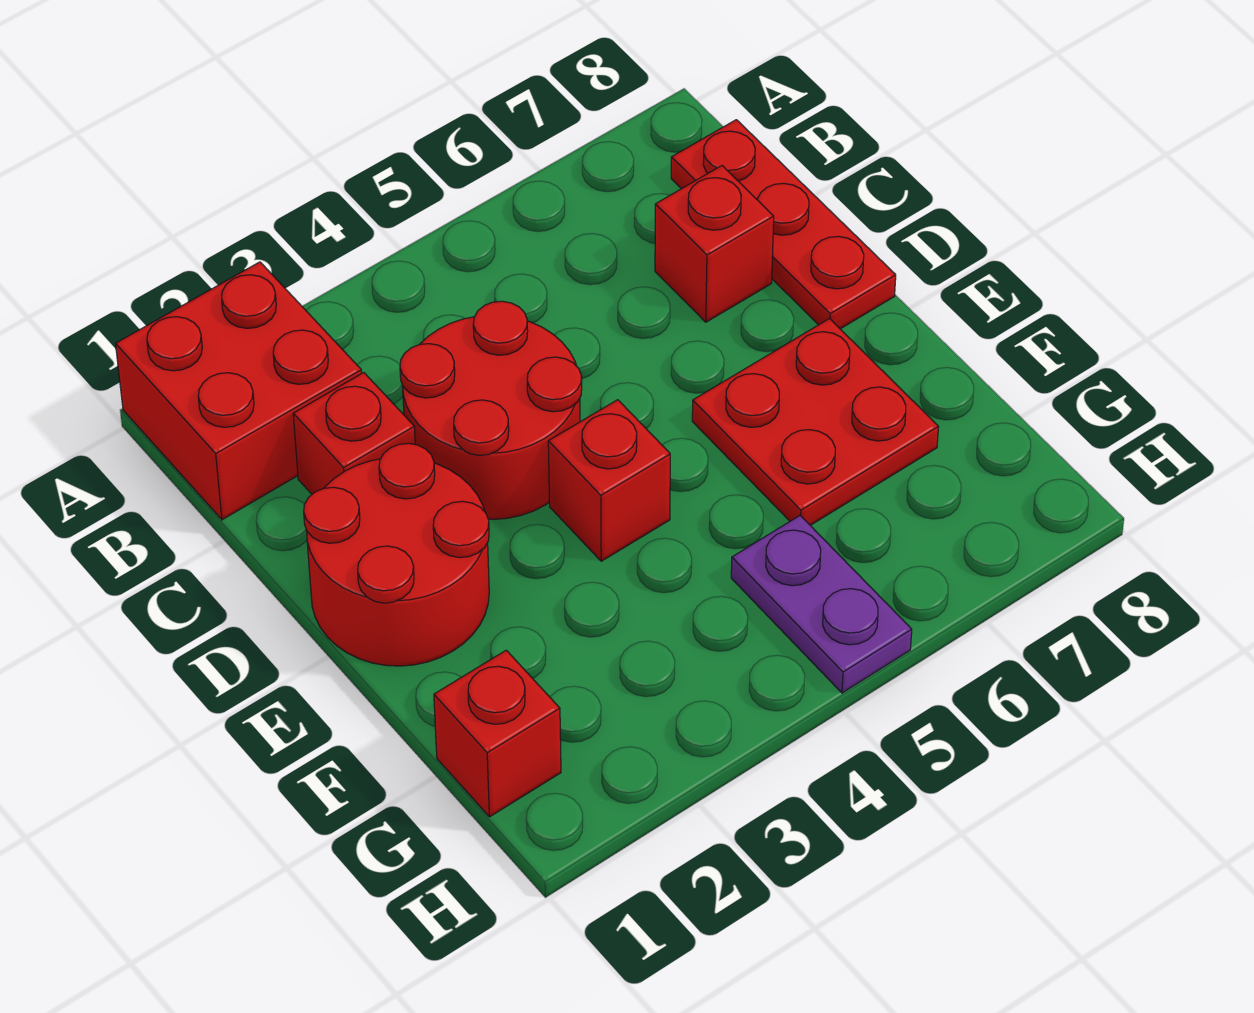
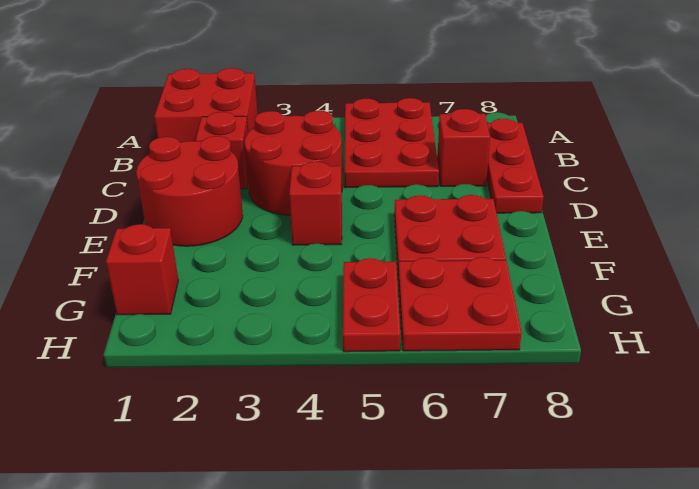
none -> red plate A5:C6 level 1
purple plate G5:H5 level 1 -> red plate G5:H5 level 1
none -> red plate G6:H7 level 1

